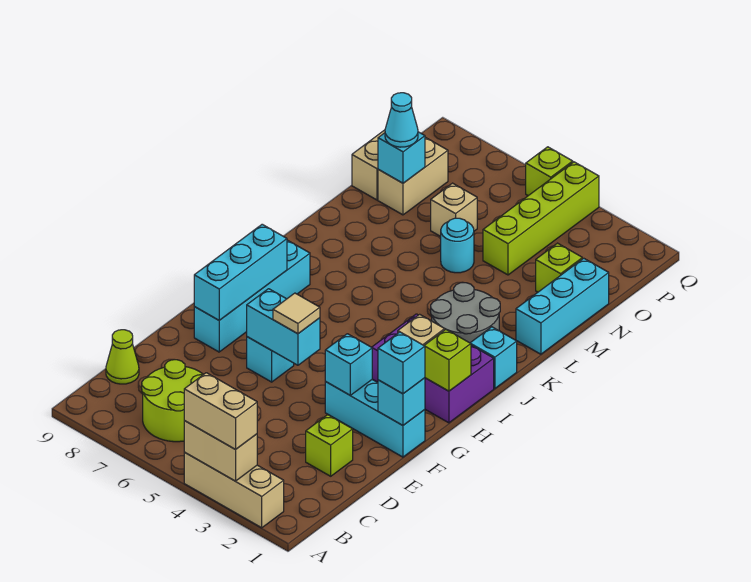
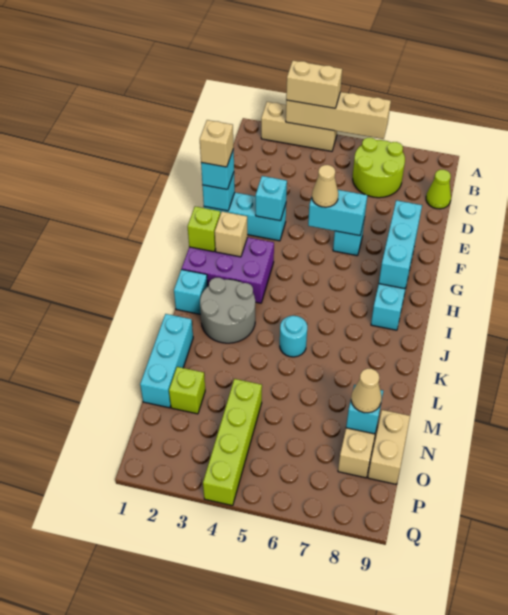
tan brick A3:A4 level 2 -> tan brick A3:A6 level 2
lime brick D2 level 1 -> none
tan tile F5 level 3 -> tan cone F5 level 3
cyan round brick M5 level 1 -> cyan round brick K5 level 1
tan brick N6 level 1 -> tan brick F1 level 4
cyan cone N8 level 3 -> tan cone N8 level 3
lime brick Q5 level 1 -> none

